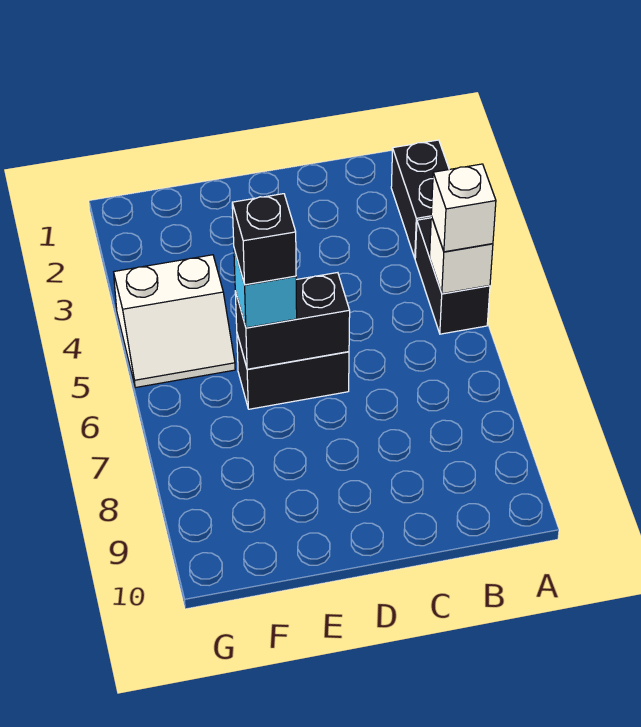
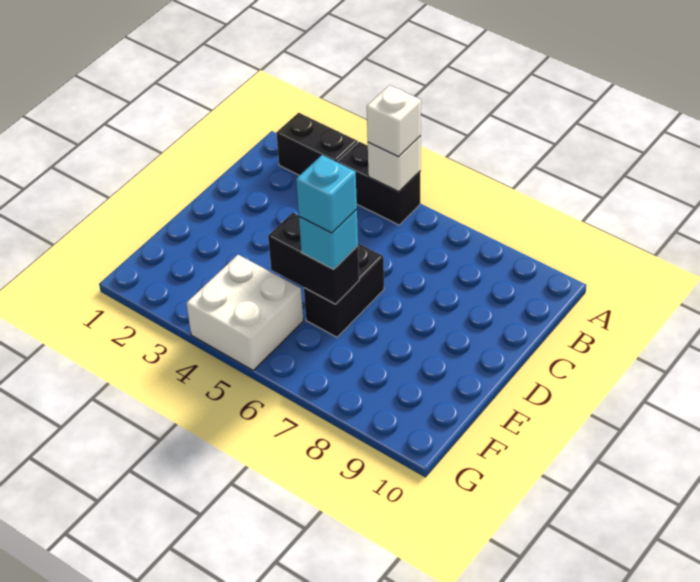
black brick D6:E6 level 2 -> black brick E5:E6 level 2
black brick E6 level 4 -> cyan brick E6 level 4
white slope F4:G5 level 1 top 4 -> white brick F4:G5 level 1

